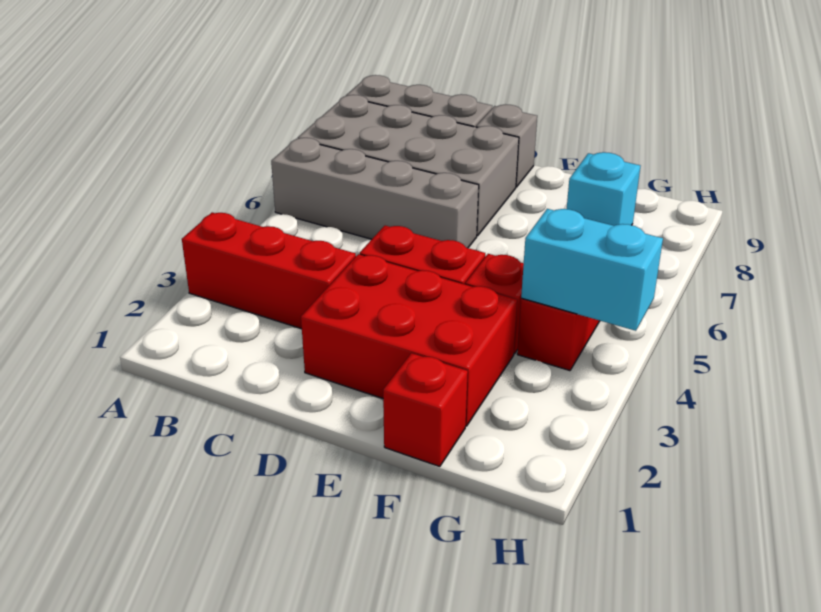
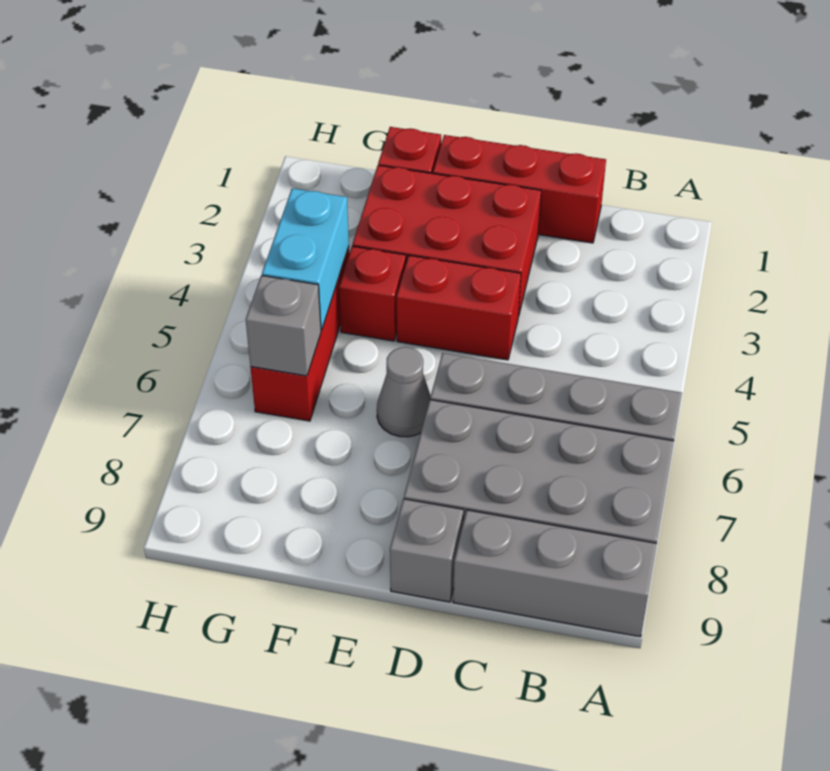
red brick A3:C3 level 1 -> red brick C1:E1 level 1
none -> grey cone E6 level 1
cyan brick G4:H4 level 2 -> cyan brick G4:G5 level 2
cyan brick G6 level 2 -> grey brick G6 level 2

